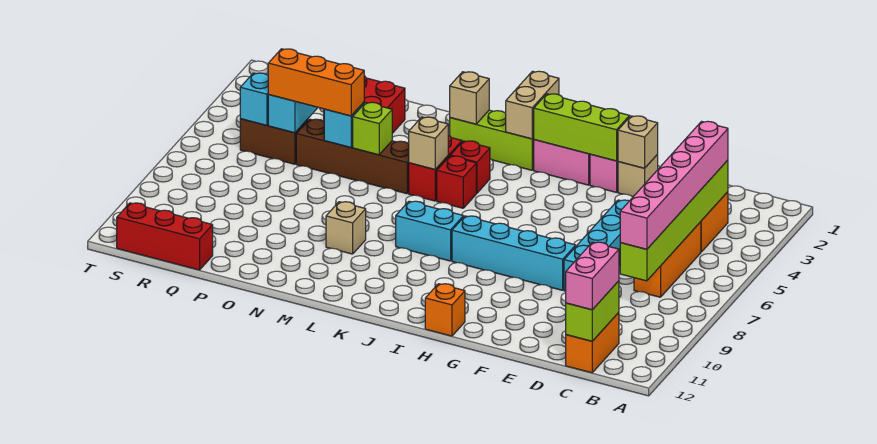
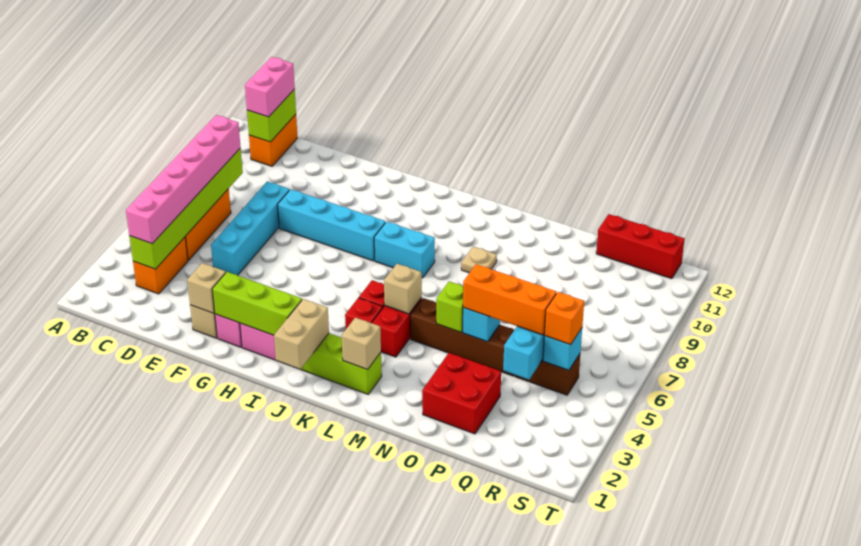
orange brick H12 level 1 -> orange brick R5 level 3
tan brick M9 level 1 -> tan plate M9 level 1

